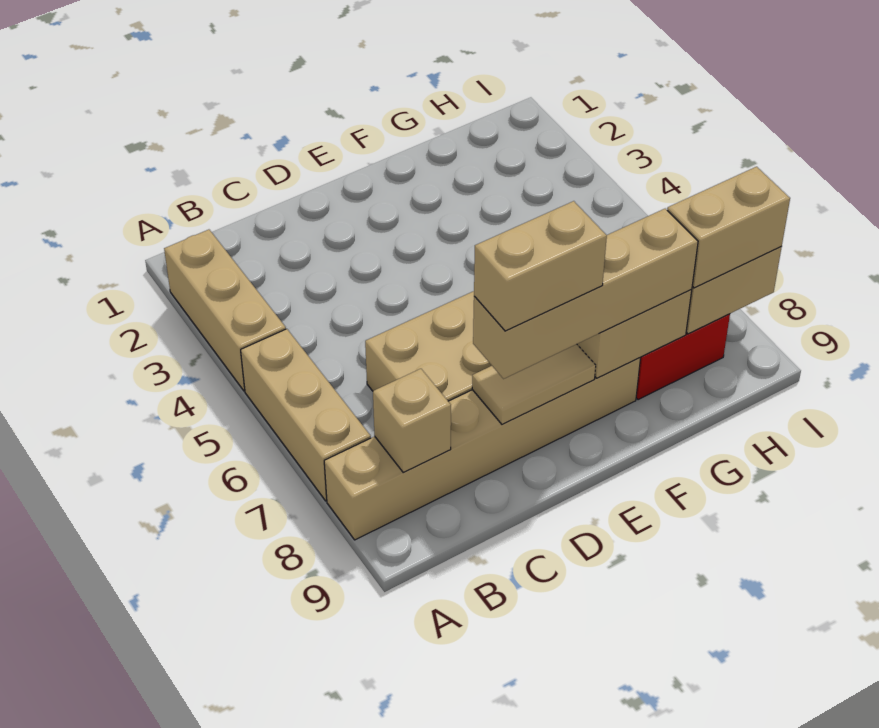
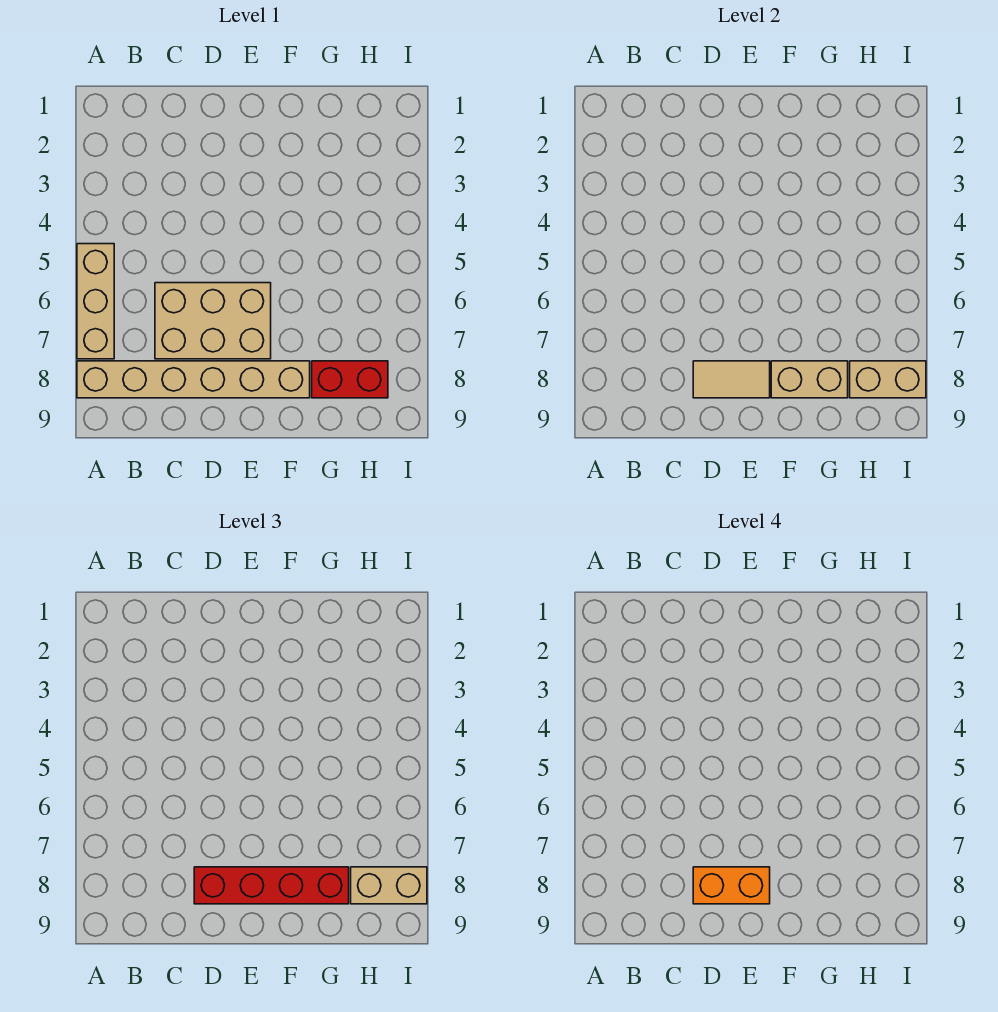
tan brick A2:A4 level 1 -> none
tan brick B8 level 2 -> none
tan brick D8:G8 level 3 -> red brick D8:G8 level 3
tan brick D8:E8 level 4 -> orange brick D8:E8 level 4

